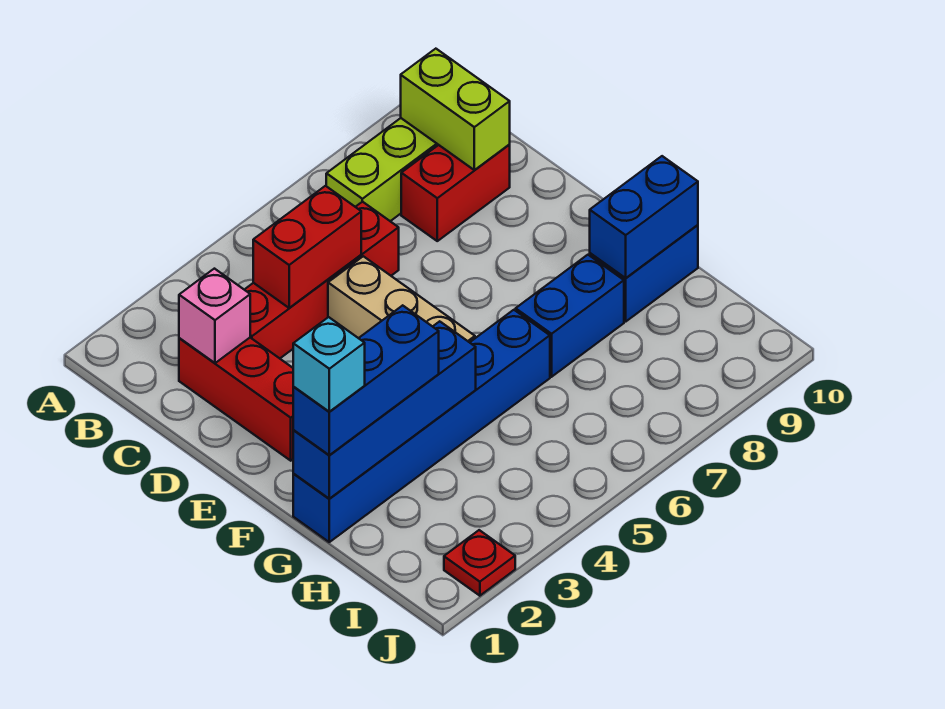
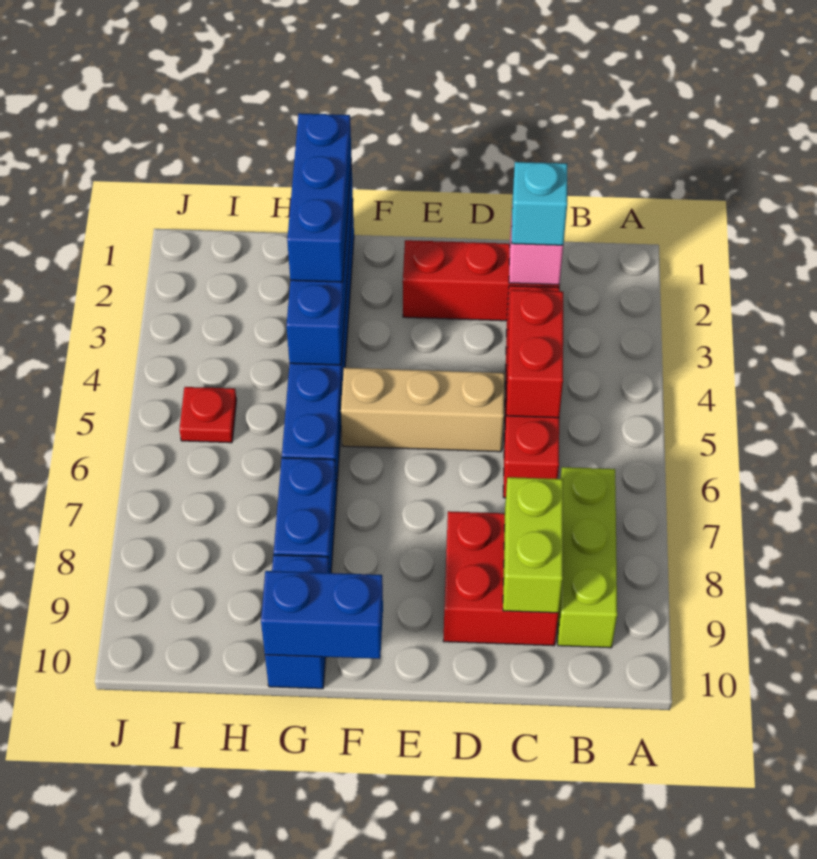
lime brick B9:C9 level 2 -> lime brick C8:C9 level 2
red brick C8:C9 level 1 -> red brick C8:D9 level 1
cyan brick G1 level 4 -> cyan brick C2 level 3
blue brick G9:G10 level 2 -> blue brick F10:G10 level 2
red plate J2 level 1 -> red plate I5 level 1

